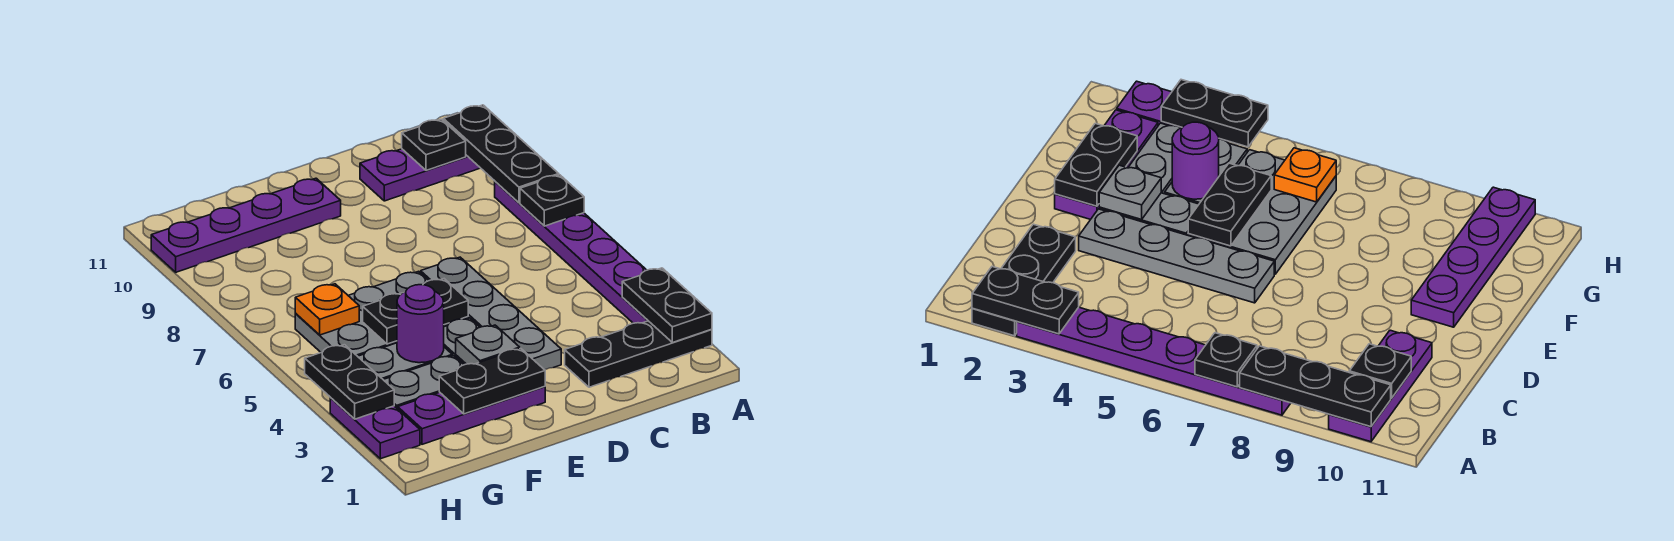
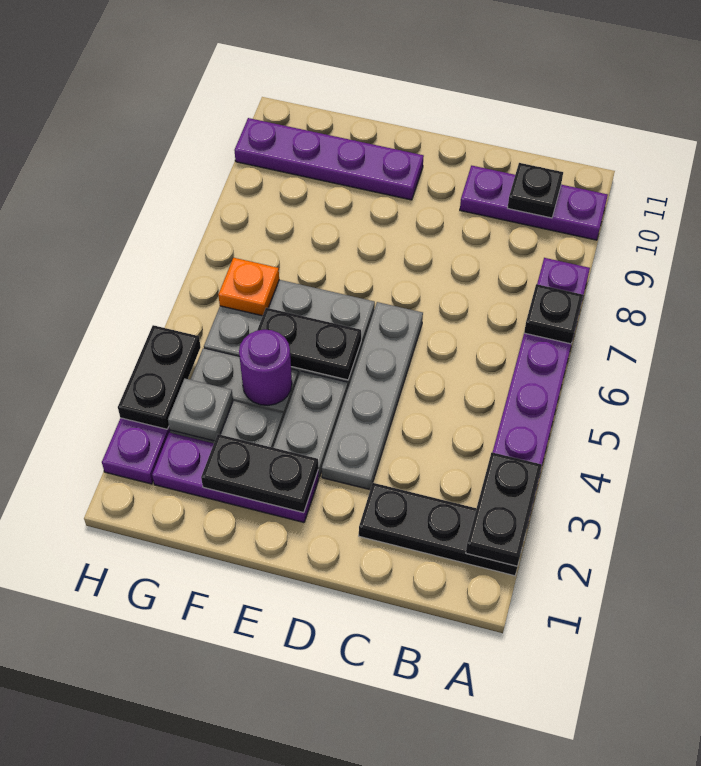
black plate A8:A10 level 2 -> none
grey plate E3 level 2 -> grey plate G3 level 2

